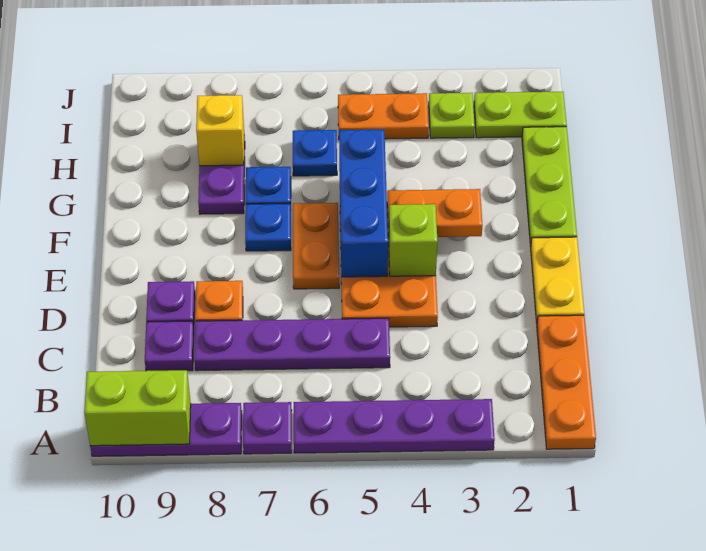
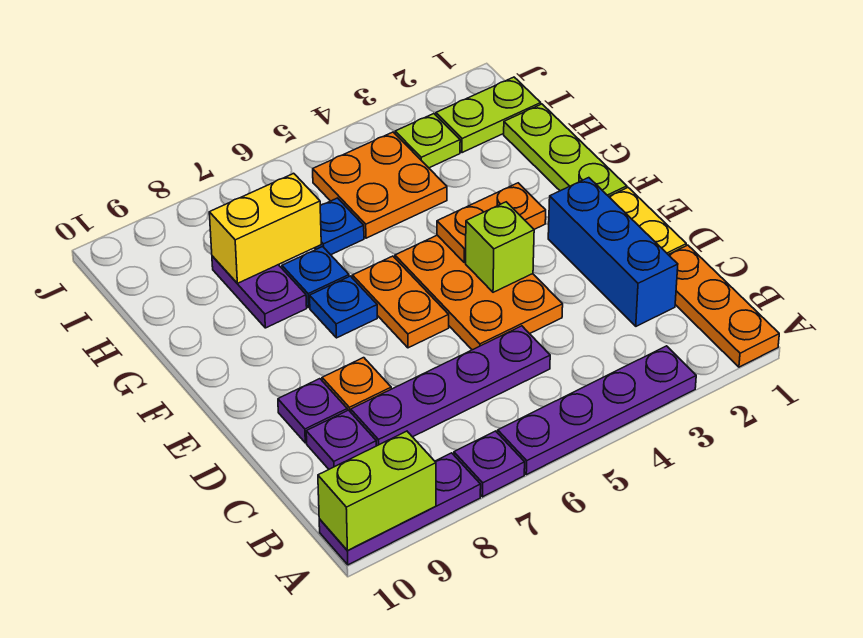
blue brick E5:G5 level 2 -> blue brick C2:E2 level 1
yellow brick H8 level 2 -> yellow brick H7:H8 level 2
orange plate I4:I5 level 1 -> orange plate H4:I5 level 1

